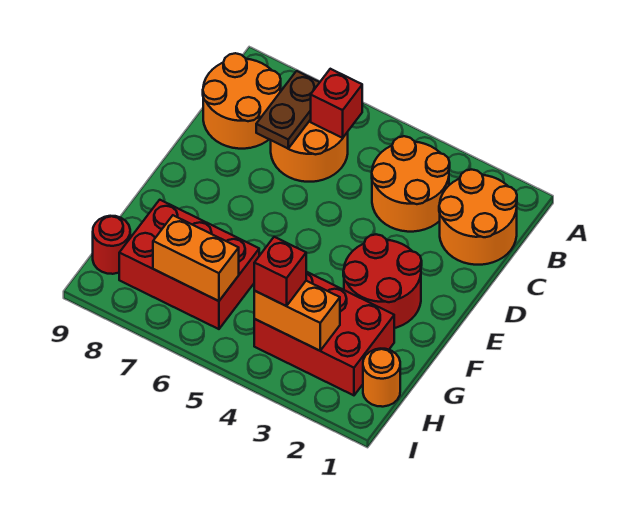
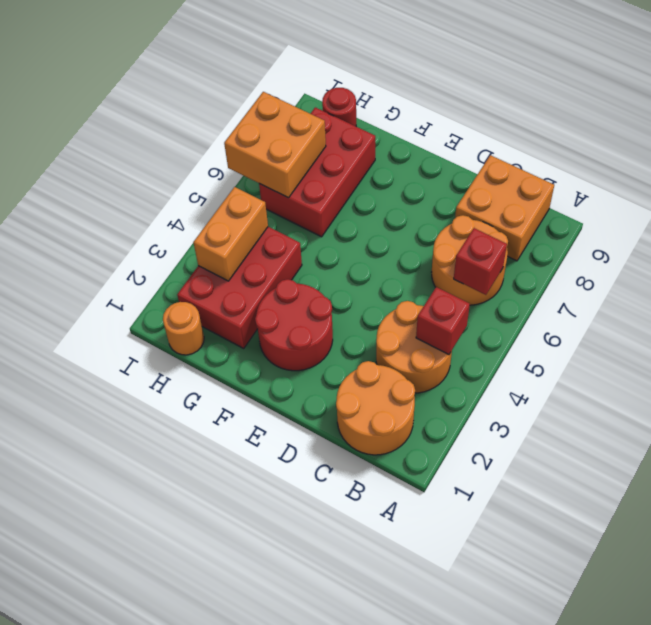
brown plate B7:C7 level 2 -> none
orange round brick B8:C9 level 1 -> orange brick B8:C9 level 1
red brick H4 level 3 -> red brick B4 level 2
orange brick H6:H7 level 2 -> orange brick H6:I7 level 2

